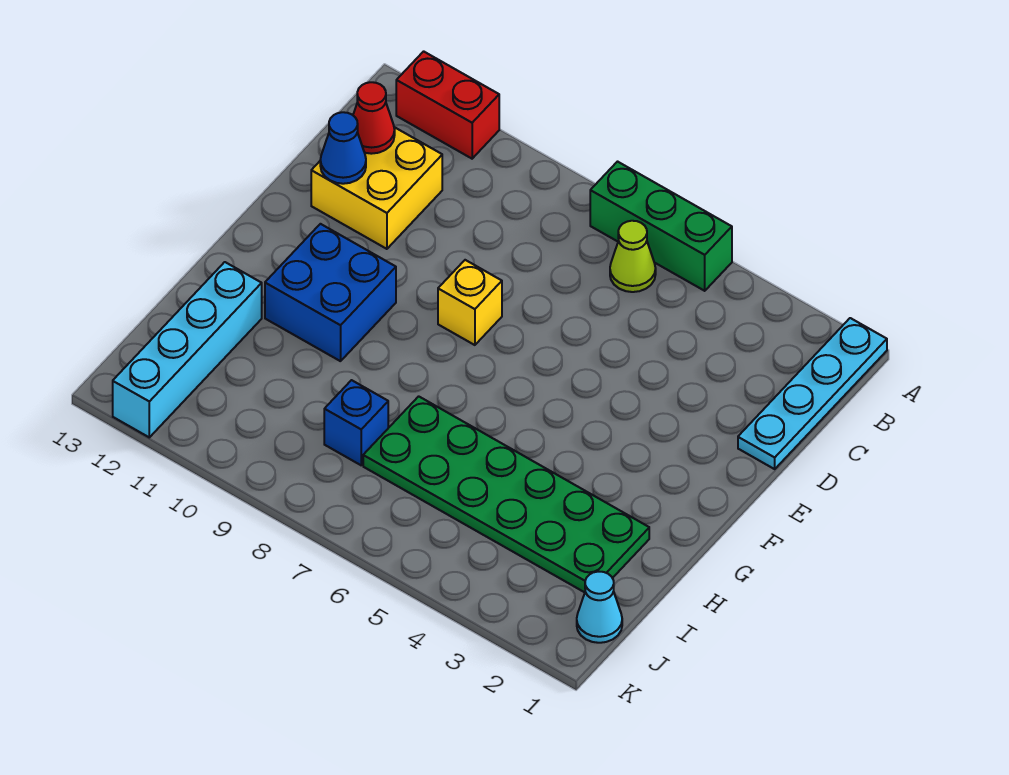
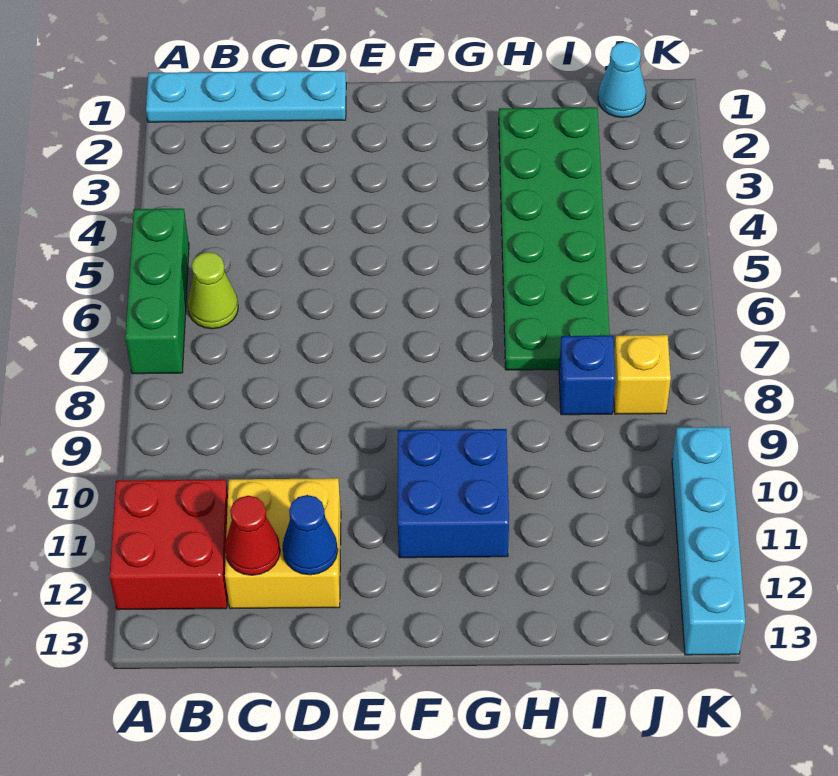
red brick A11:A12 level 1 -> red brick A11:B12 level 1
yellow brick E8 level 1 -> yellow brick J8 level 1
cyan brick H12:K12 level 1 -> cyan brick K10:K13 level 1

